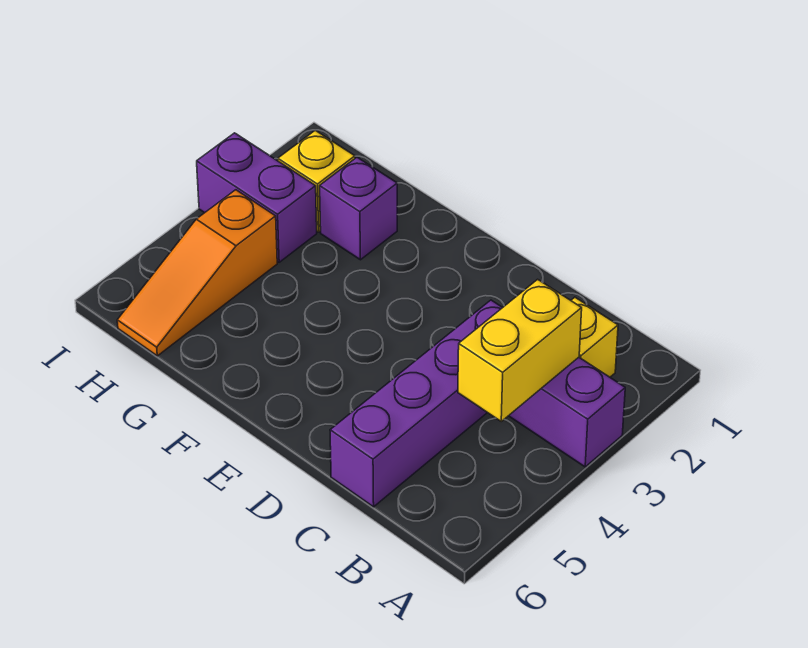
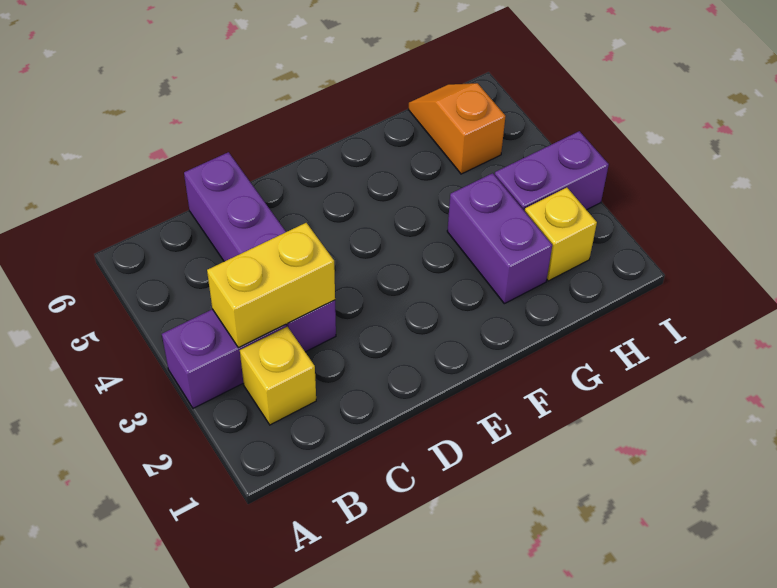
yellow brick B3:B4 level 2 -> yellow brick B3:C3 level 2
purple brick G2 level 1 -> purple brick G2:G3 level 1
orange slope H4:H6 level 1 top 4 -> orange slope H5:H6 level 1 top 5

